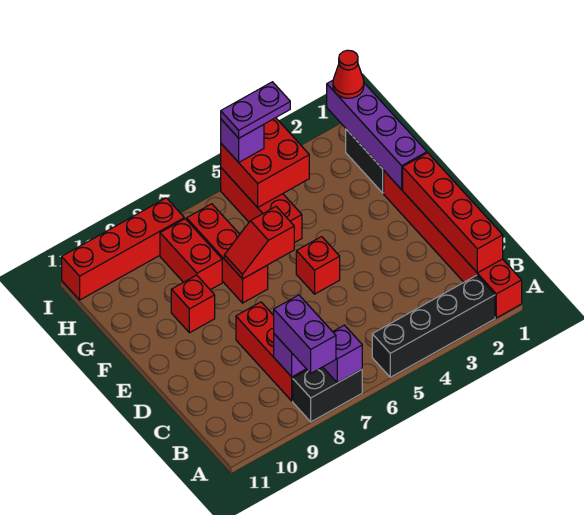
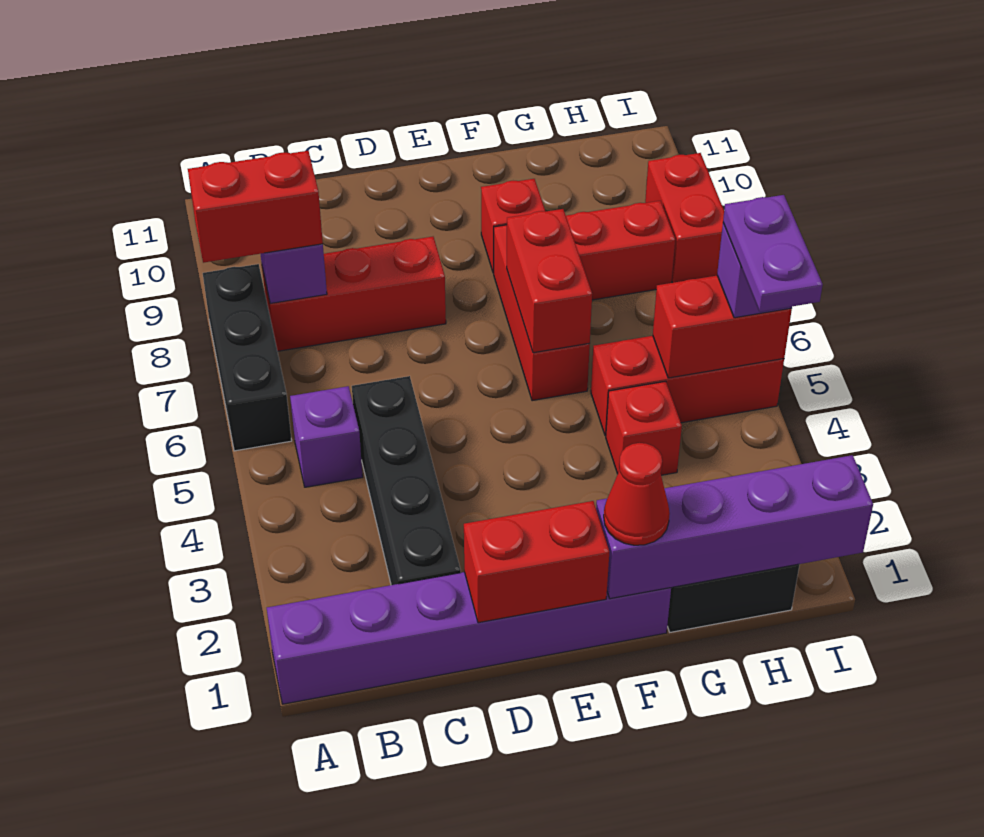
red brick A1:F1 level 1 -> purple brick A1:F1 level 1
black brick A2:A5 level 1 -> black brick C2:C5 level 1
black brick A7:A8 level 1 -> black brick A6:A8 level 1
purple brick A7 level 2 -> purple brick B5 level 1
purple brick A8:B8 level 3 -> red brick A8:B8 level 3
red brick B1:E1 level 2 -> red brick D1:E1 level 2
red brick E5 level 1 -> red brick G4 level 1
red slope F6:F7 level 2 top 6 -> red brick F6:F7 level 2
red brick F7:H7 level 1 -> red brick F6:F8 level 1
red brick H4:I5 level 2 -> red brick H5:I5 level 2
red cone I1 level 3 -> red cone F1 level 3
red brick I8:I11 level 1 -> red brick I8:I9 level 1

